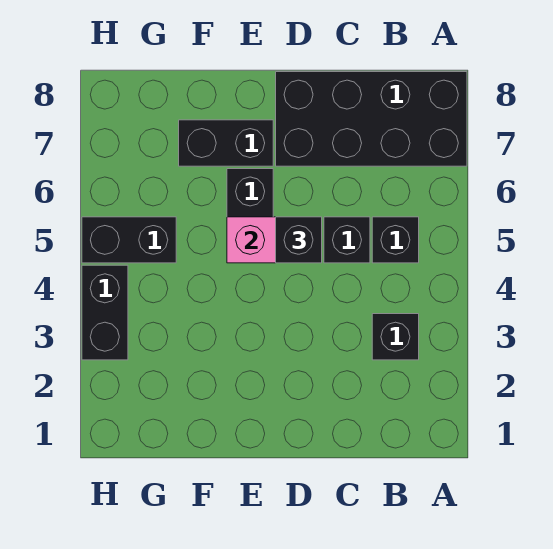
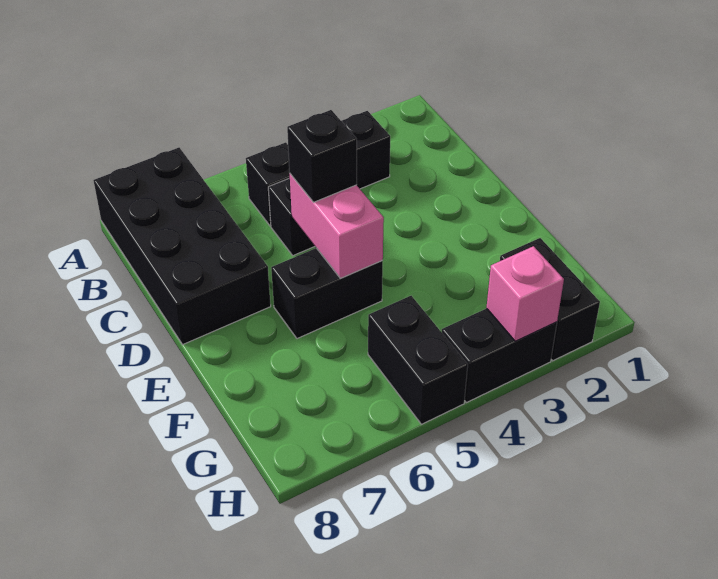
black brick E7:F7 level 1 -> black brick G2:H2 level 1
none -> pink brick H3 level 2

